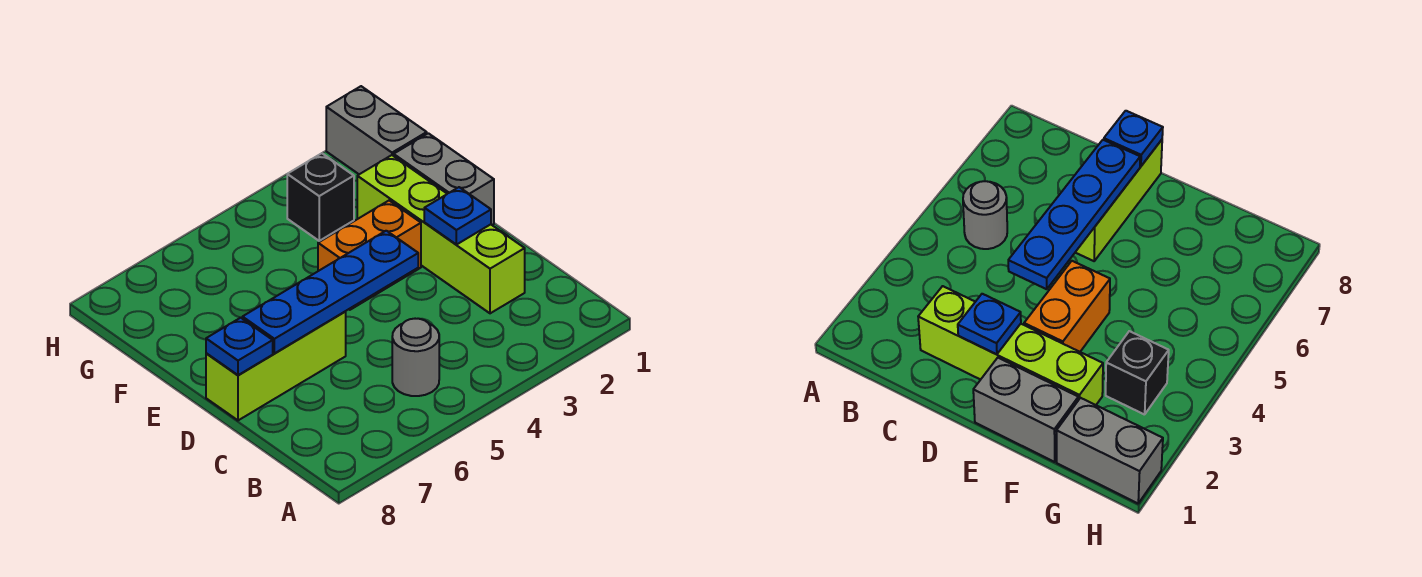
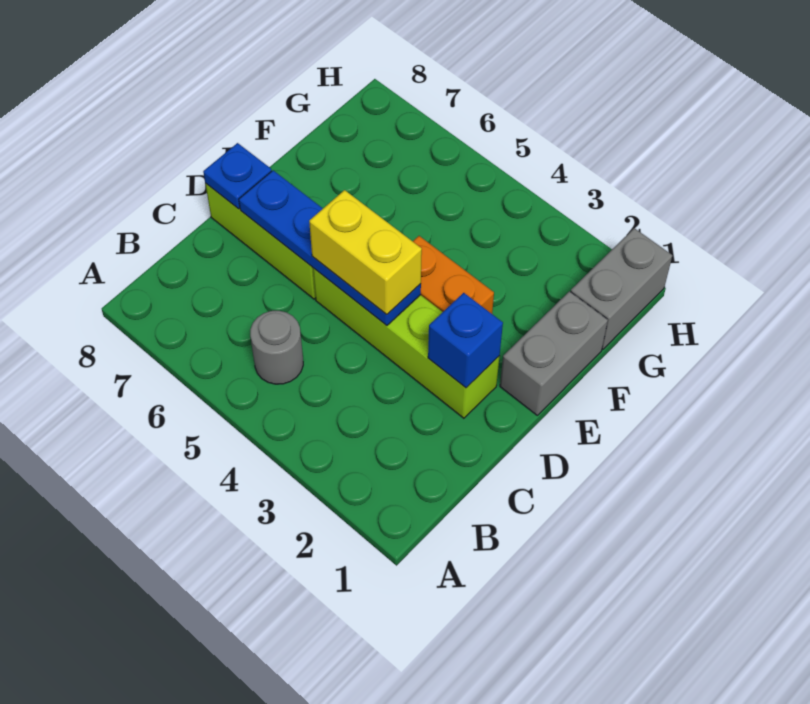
lime brick C2:F2 level 1 -> lime brick D2:D5 level 1
blue plate D2 level 2 -> blue brick D2 level 2
none -> yellow brick D4:D5 level 3
black brick G3 level 1 -> none

